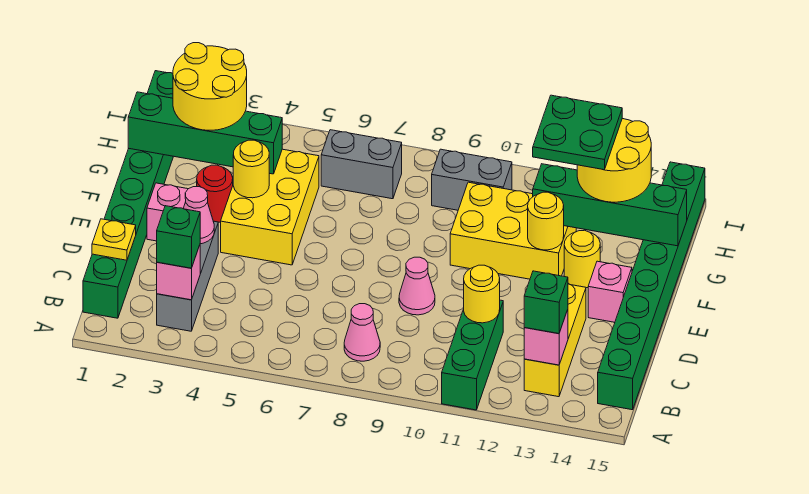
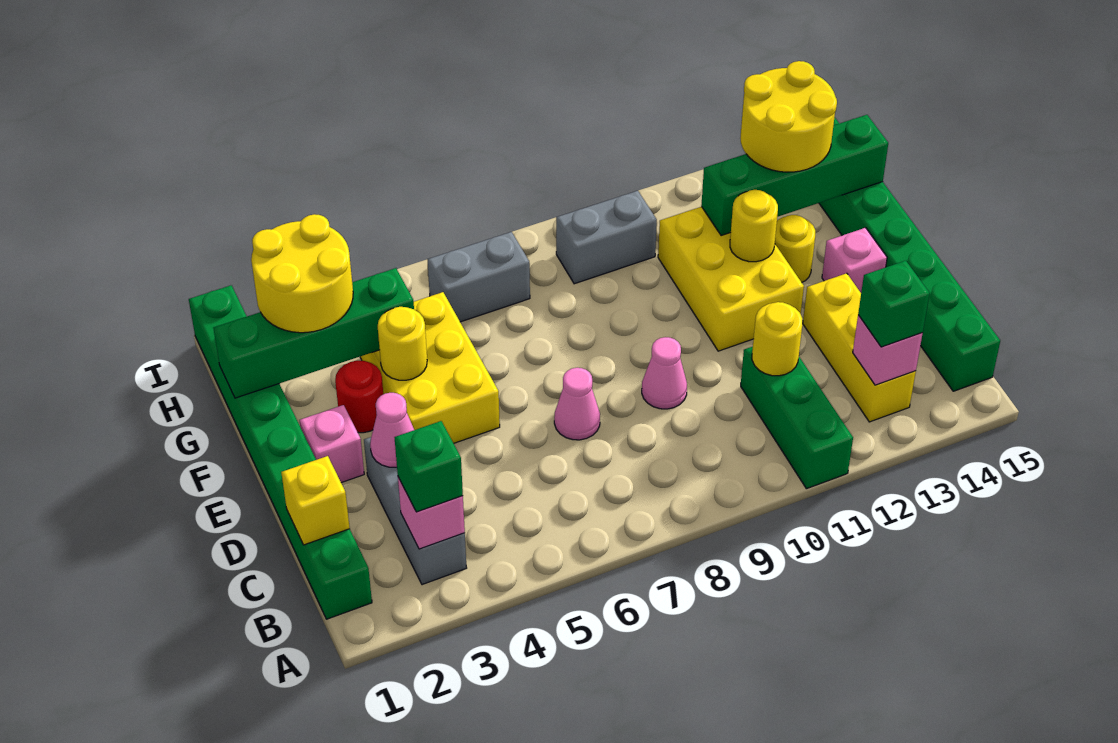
pink cone B8 level 1 -> pink cone D7 level 1
yellow plate C1 level 2 -> yellow brick C1 level 2
yellow brick F10:G12 level 1 -> yellow brick E11:G12 level 1
green plate G12:H13 level 4 -> none

